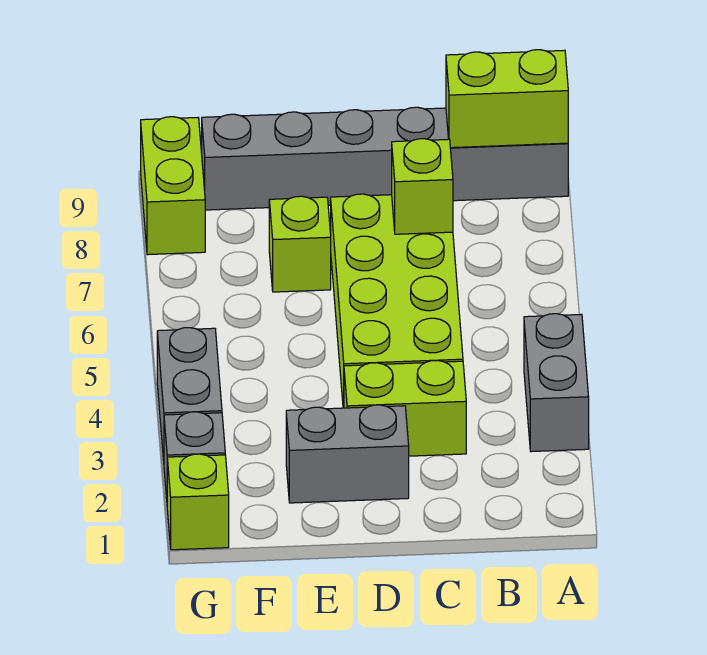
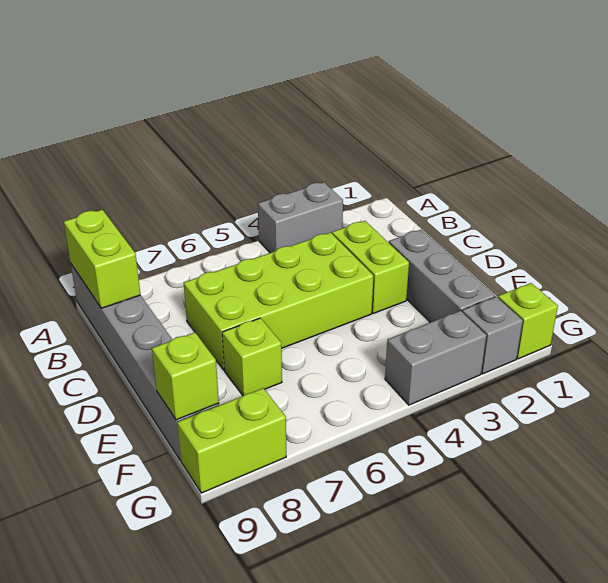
lime brick C7 level 2 -> lime brick F9 level 2
grey brick D2:E2 level 1 -> grey brick D2:F2 level 1

